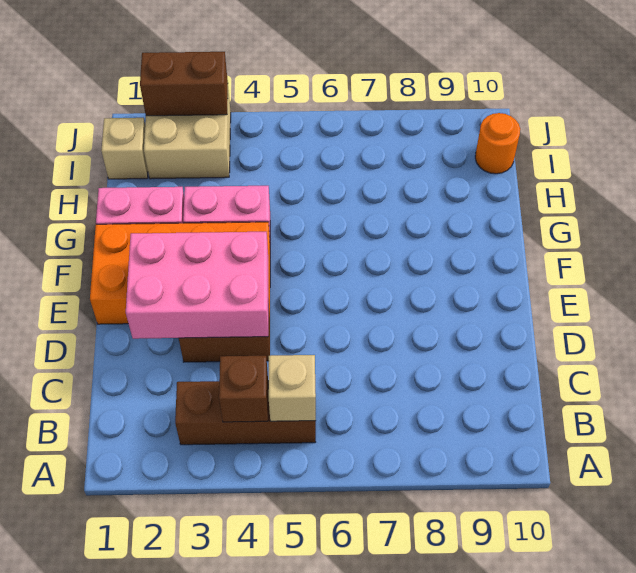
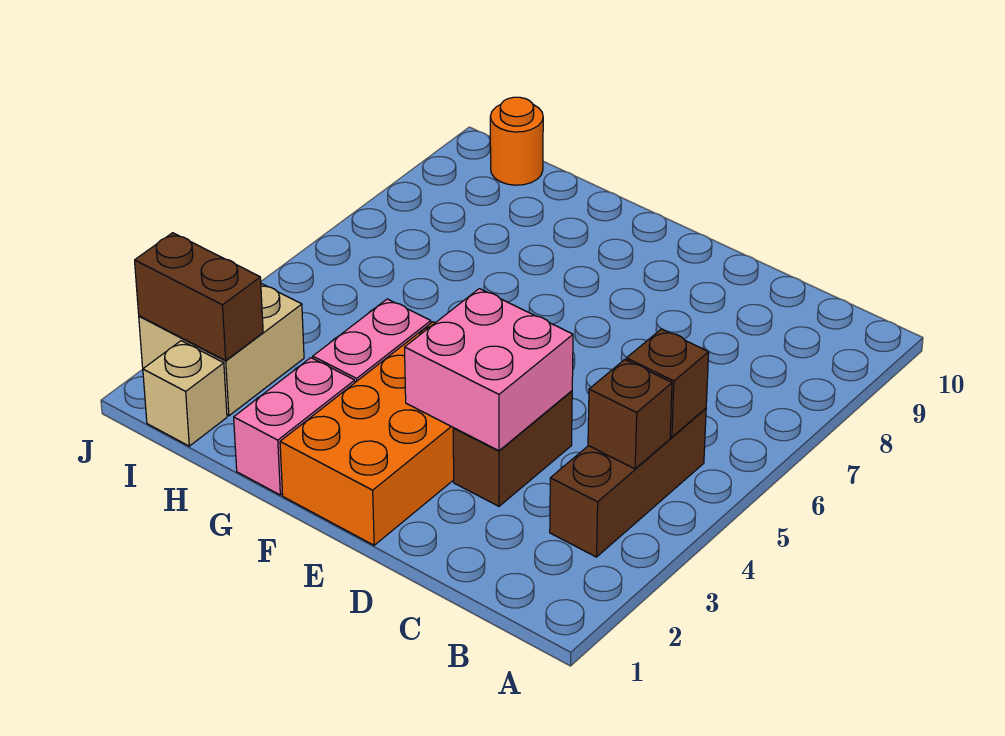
tan brick B5 level 2 -> brown brick B5 level 2
pink brick D2:E4 level 2 -> pink brick D3:E4 level 2
brown brick J2:J3 level 2 -> brown brick I2:J2 level 2

